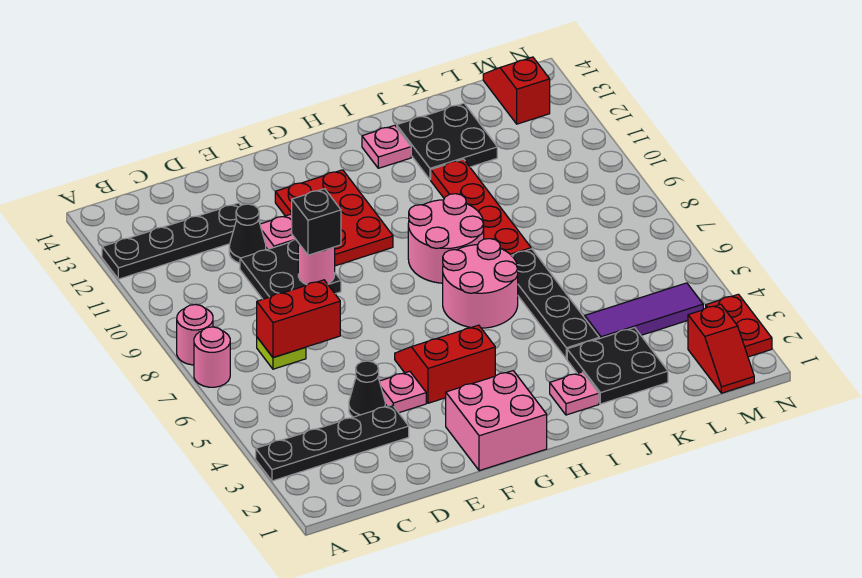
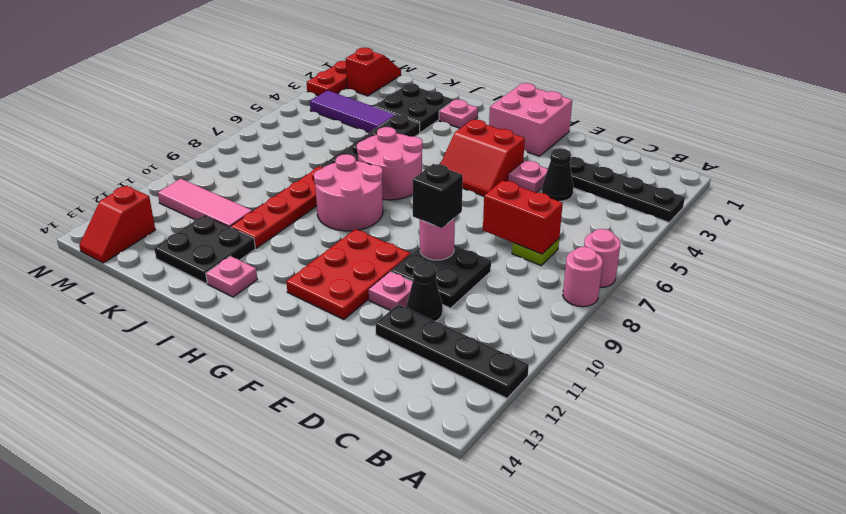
none -> pink tile K11:M11 level 1

